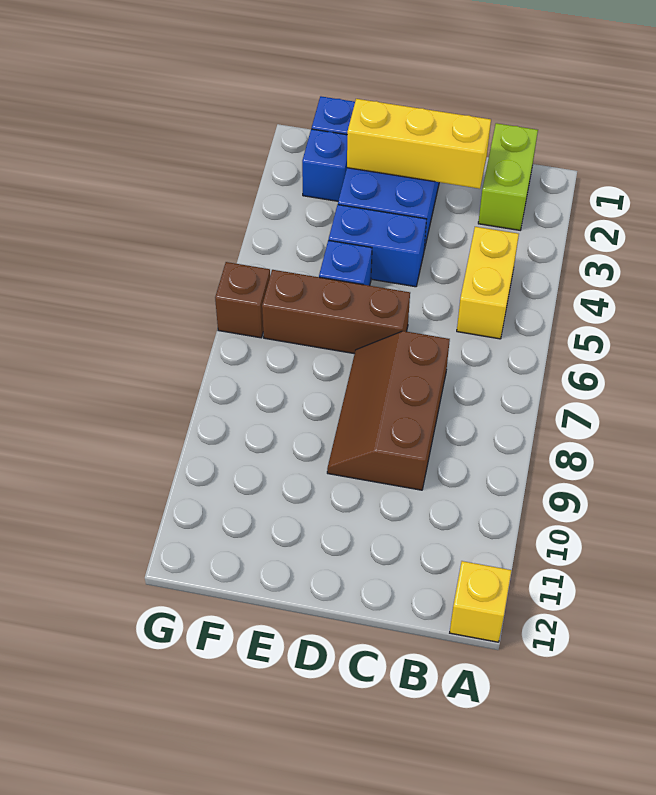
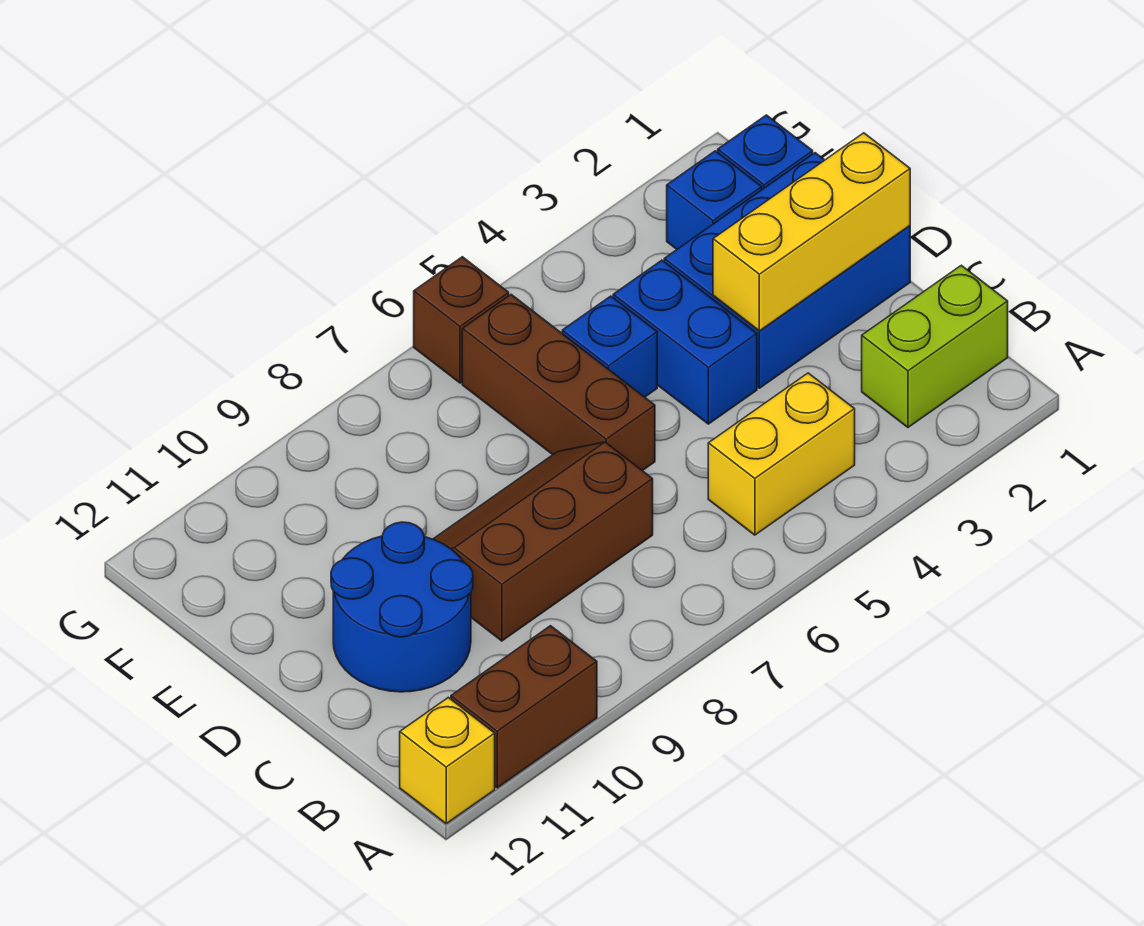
none -> brown brick A10:A11 level 1
yellow brick C2:E2 level 2 -> yellow brick D1:D3 level 2
none -> blue round brick C10:D11 level 1

